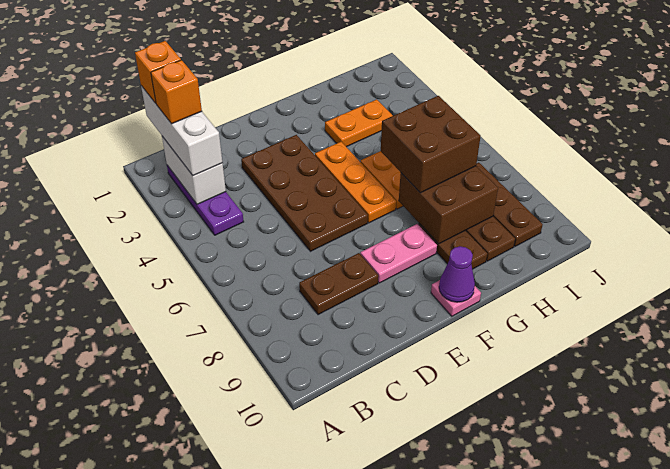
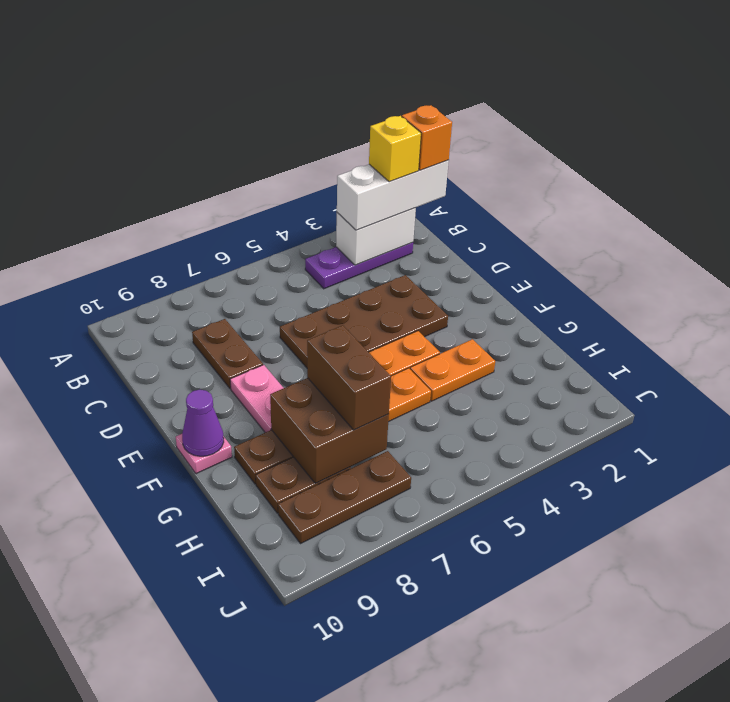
orange brick B2 level 4 -> yellow brick B2 level 4
orange plate G3:H3 level 1 -> orange plate G3:G4 level 1
brown brick G6:H7 level 3 -> brown brick G7:H7 level 3

